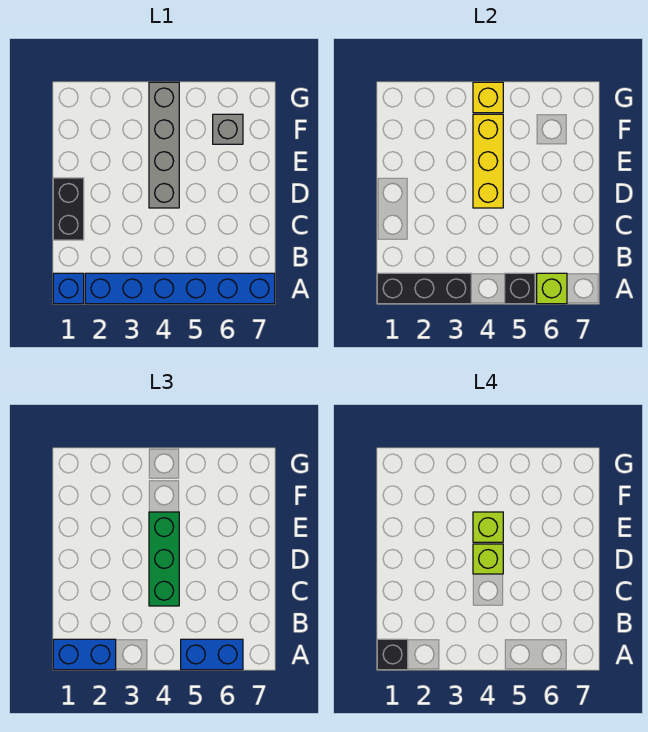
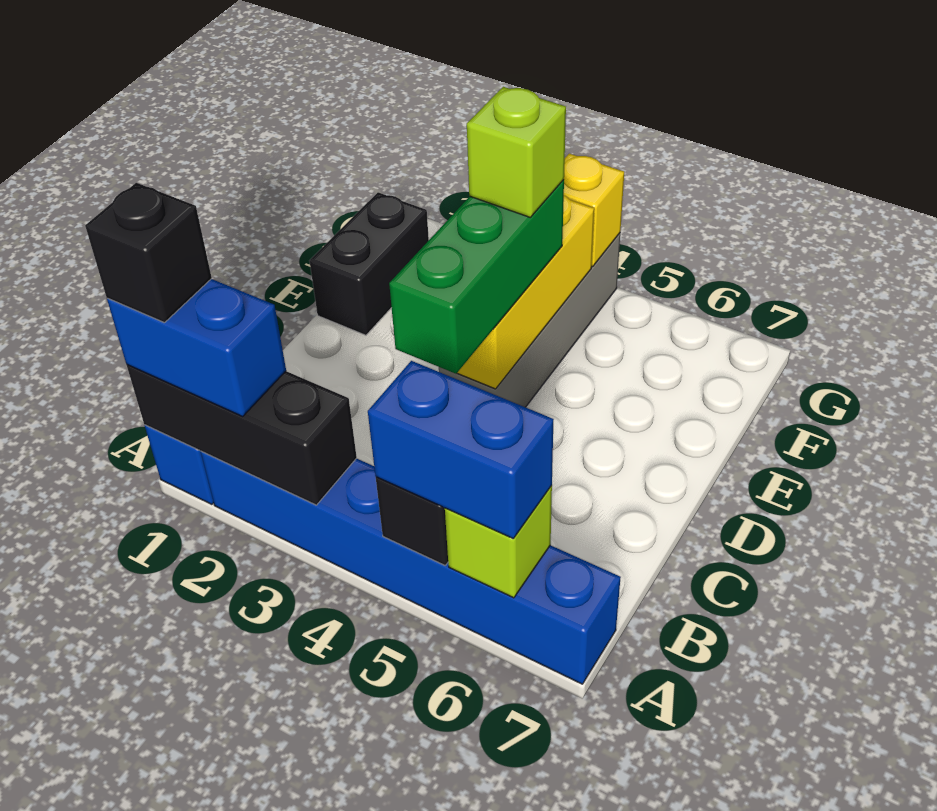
black brick C1:D1 level 1 -> black brick E1:F1 level 1
lime brick D4 level 4 -> none
grey brick F6 level 1 -> none

